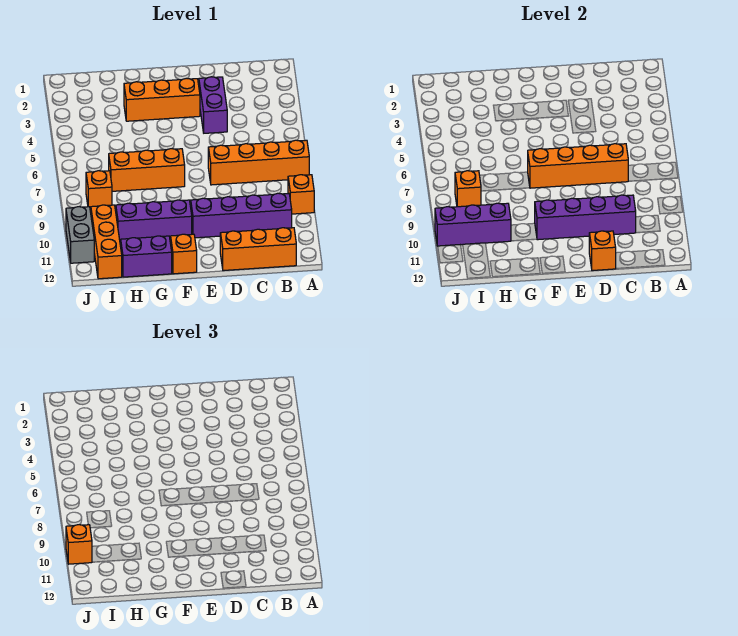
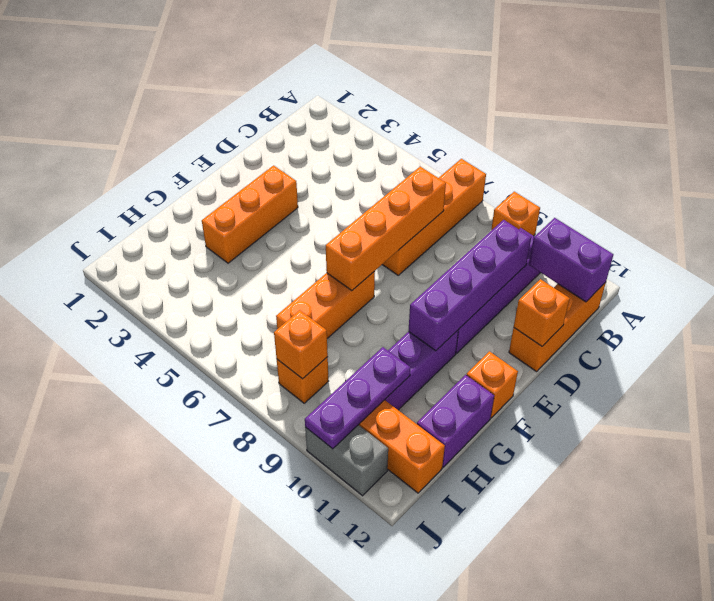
purple brick D3:D4 level 1 -> purple brick B11:B12 level 2
purple brick H10:J10 level 2 -> purple plate H10:J10 level 2
orange brick J10 level 3 -> none

